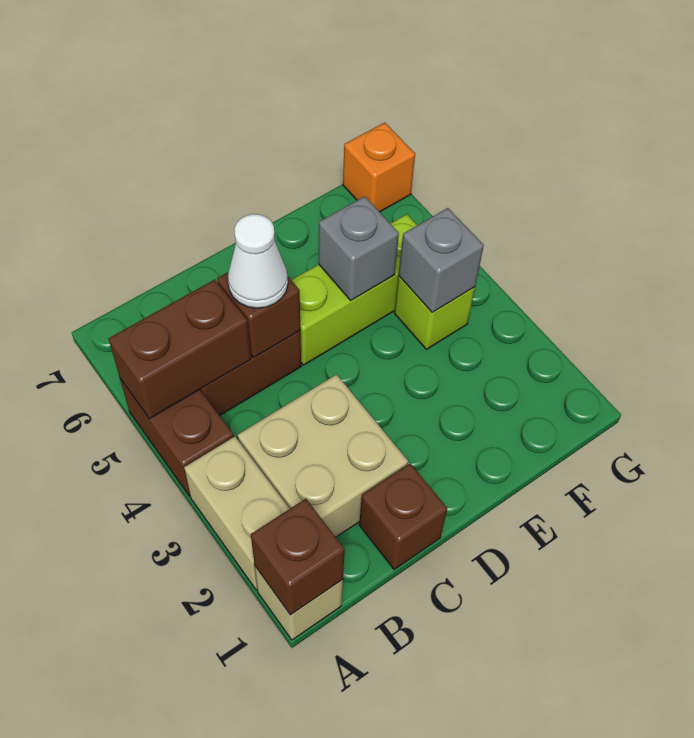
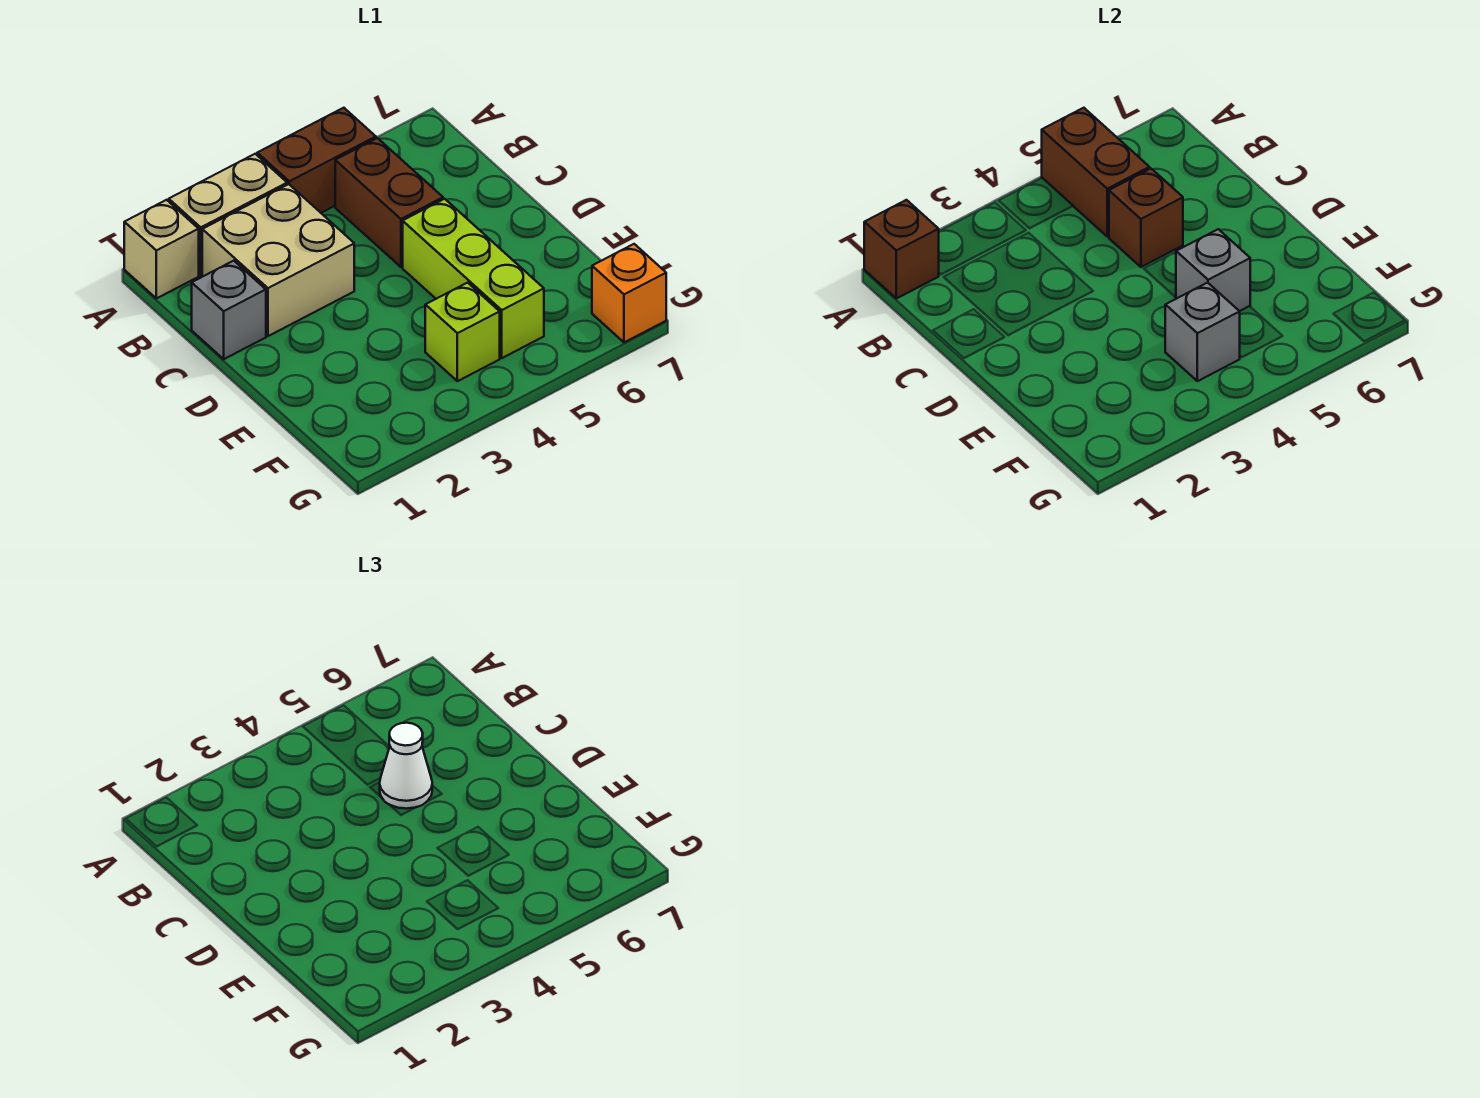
brown brick C1 level 1 -> grey brick C1 level 1

